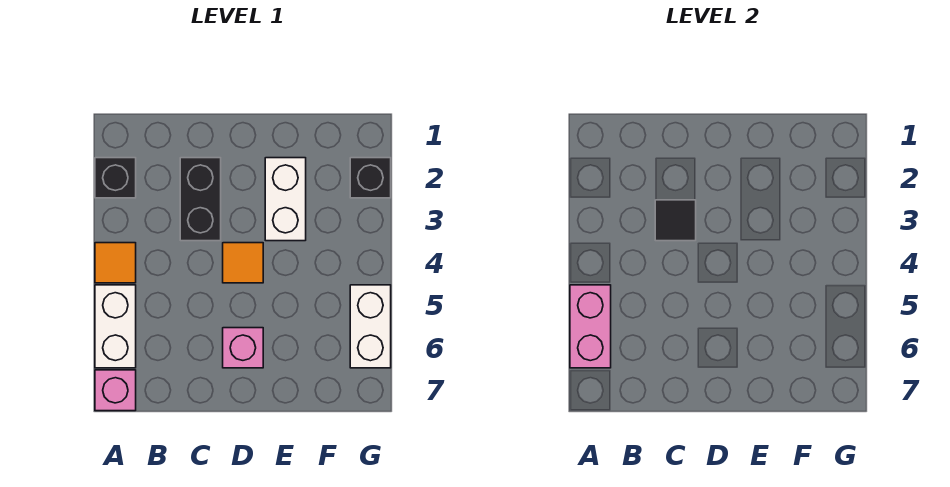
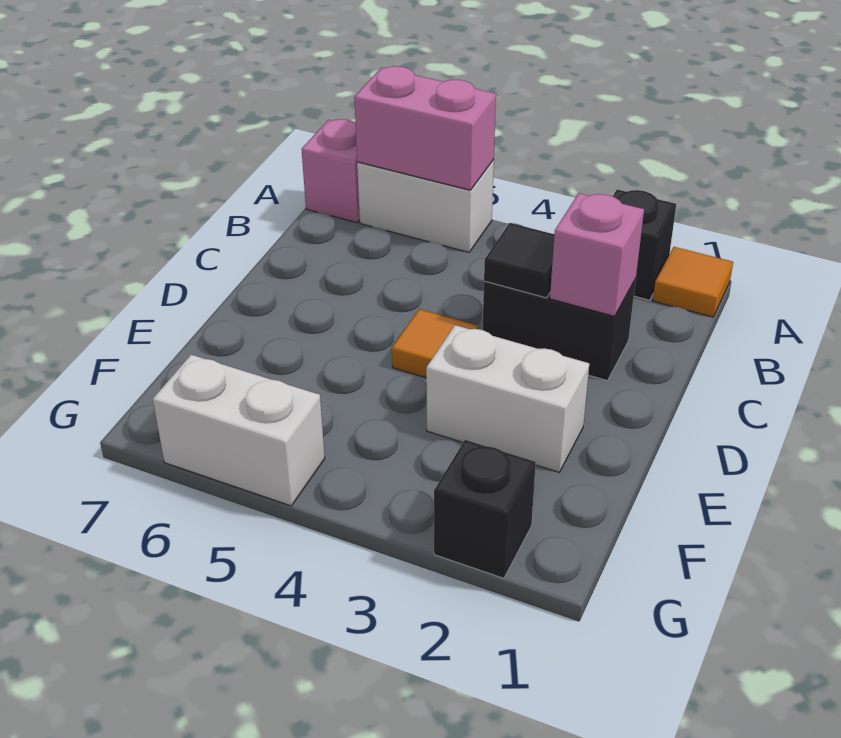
orange tile A4 level 1 -> orange tile A1 level 1
pink brick D6 level 1 -> pink brick C2 level 2

